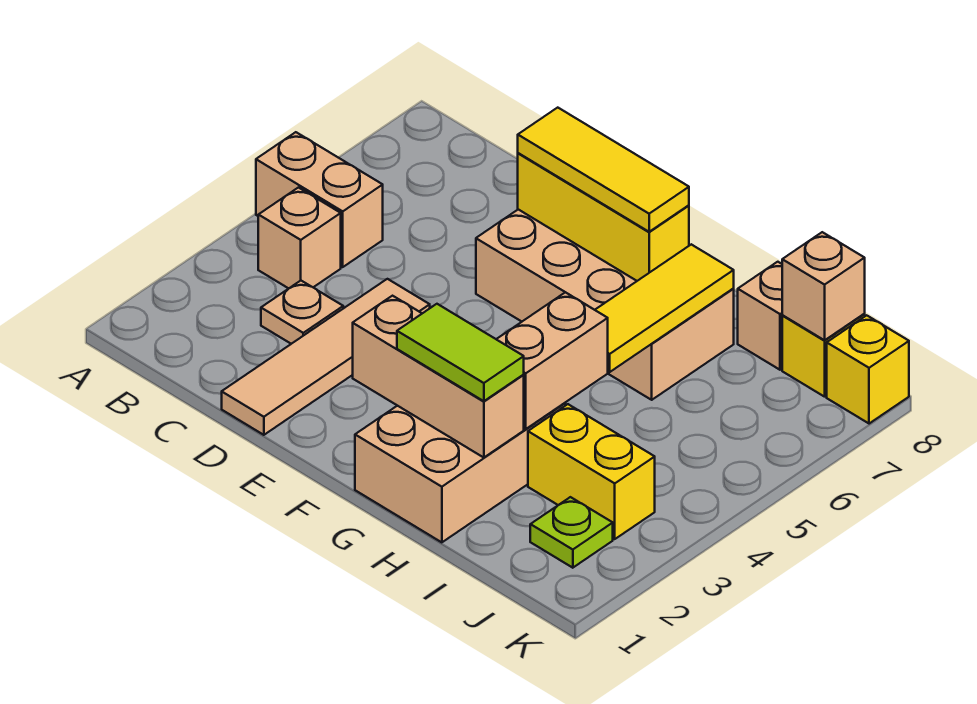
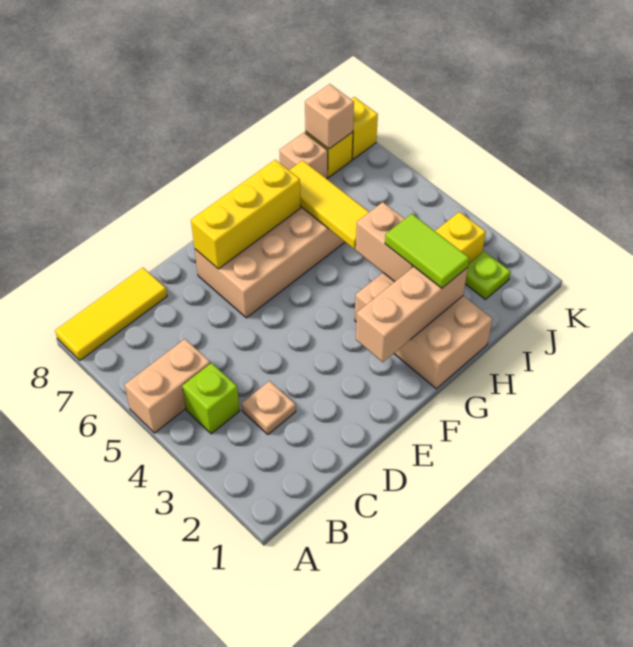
tan brick B4 level 1 -> lime brick B4 level 1
tan tile D1:D4 level 1 -> none
yellow tile E7:G7 level 3 -> yellow tile A8:C8 level 1
lime tile G2:H2 level 3 -> lime tile H2:H3 level 3

